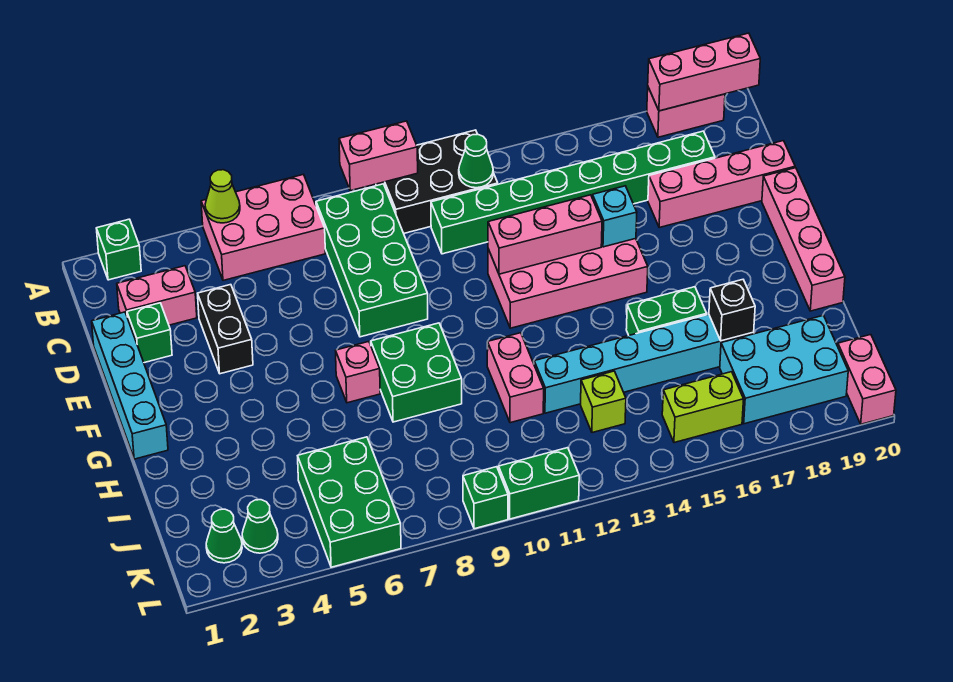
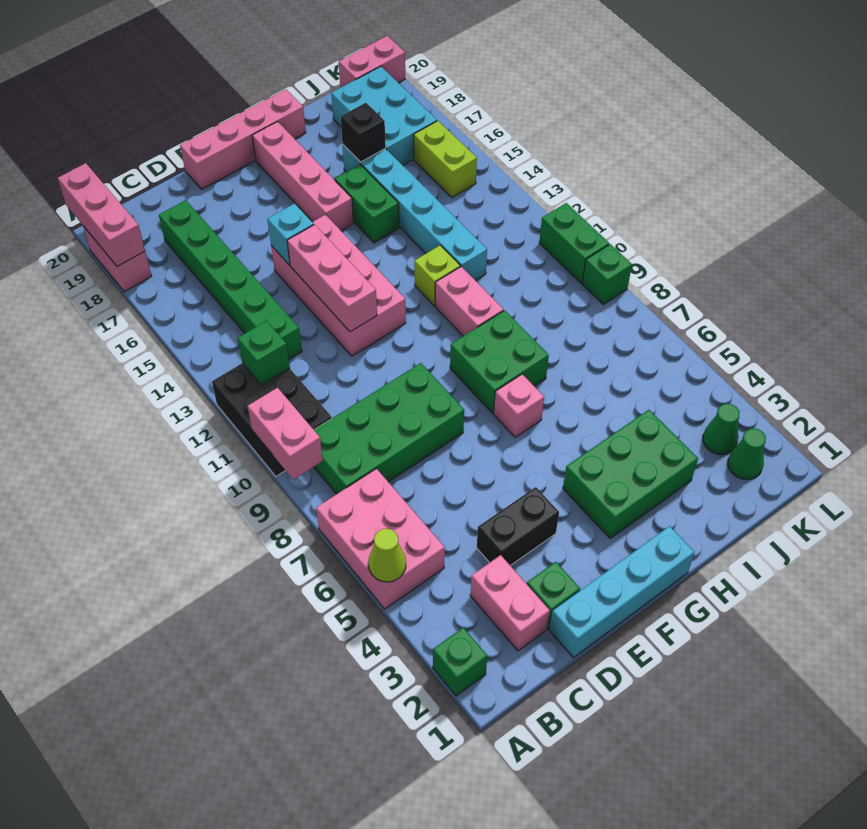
green cone B12 level 2 -> green brick B12 level 2
green brick C11:C18 level 1 -> green brick C13:C18 level 1
pink brick D17:D20 level 1 -> pink brick G16:G19 level 1
pink brick H11:I11 level 1 -> pink brick H10:H11 level 1
green brick J5:L6 level 1 -> green brick G3:I4 level 1
lime brick J13 level 1 -> lime brick H12 level 1

